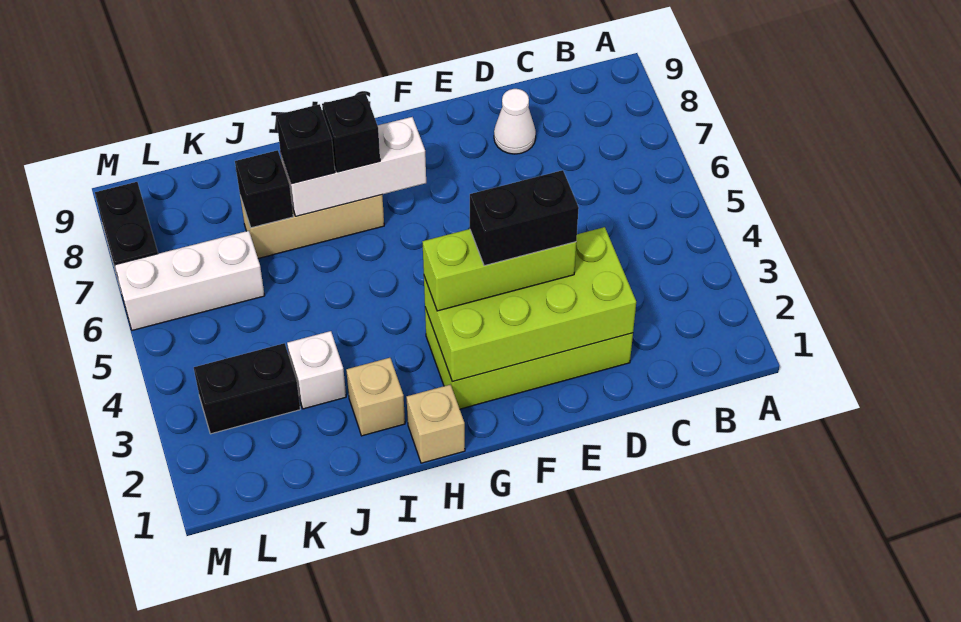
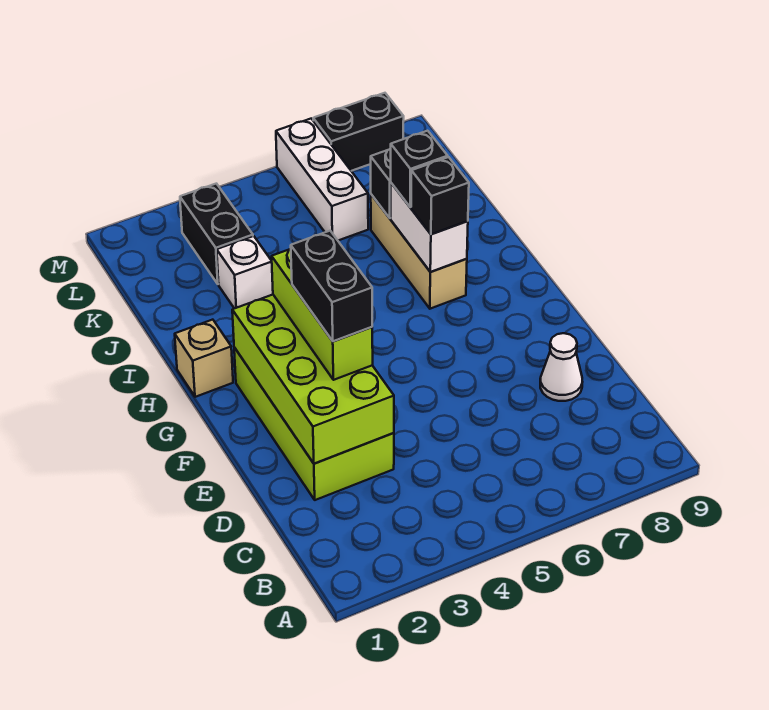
white brick G7:I7 level 2 -> white brick H7:I7 level 2
tan brick I2 level 1 -> none

